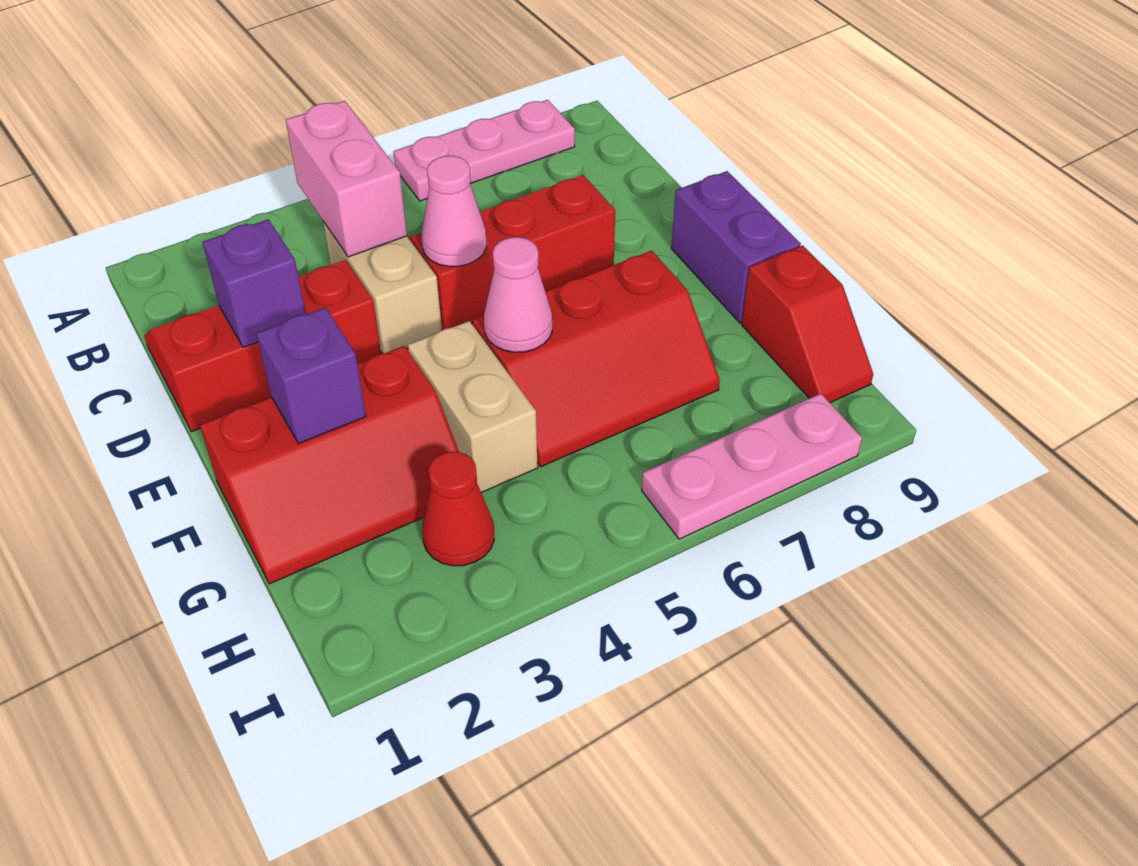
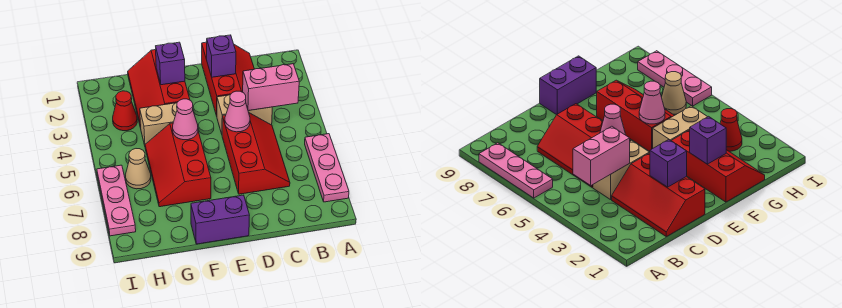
red slope G9:H9 level 1 top G -> none
none -> tan cone H6 level 1

